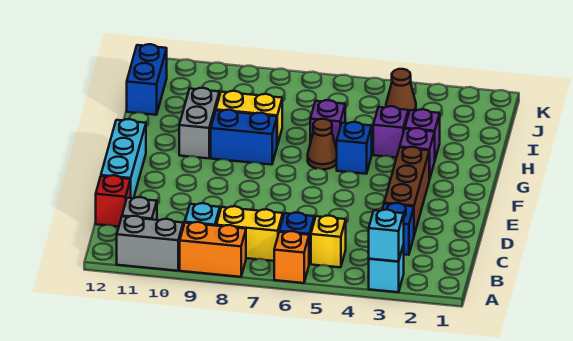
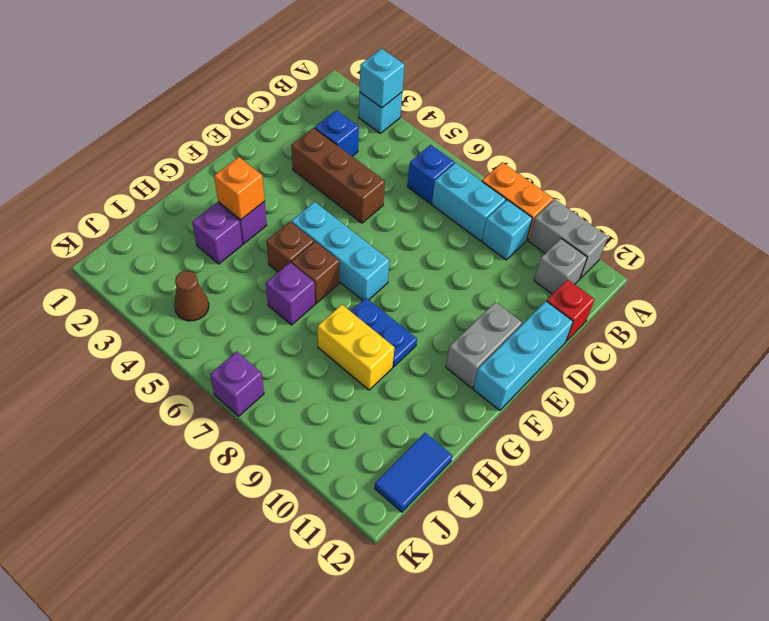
orange brick A6 level 1 -> orange brick G3 level 2
yellow brick B5 level 1 -> none
yellow brick B7:B8 level 1 -> cyan brick B7:B8 level 1
brown brick D3:F3 level 1 -> brown brick D3:D5 level 1
none -> cyan brick F5:F7 level 1
blue brick G5 level 1 -> brown brick G5 level 1
brown cone G6 level 1 -> brown brick G6 level 1
blue brick G8:G9 level 1 -> blue plate G8:G9 level 1
grey brick G10:H10 level 1 -> grey brick E11:F11 level 1
purple brick H4 level 1 -> purple brick K7 level 1
blue brick I12:J12 level 1 -> blue tile I12:J12 level 1

